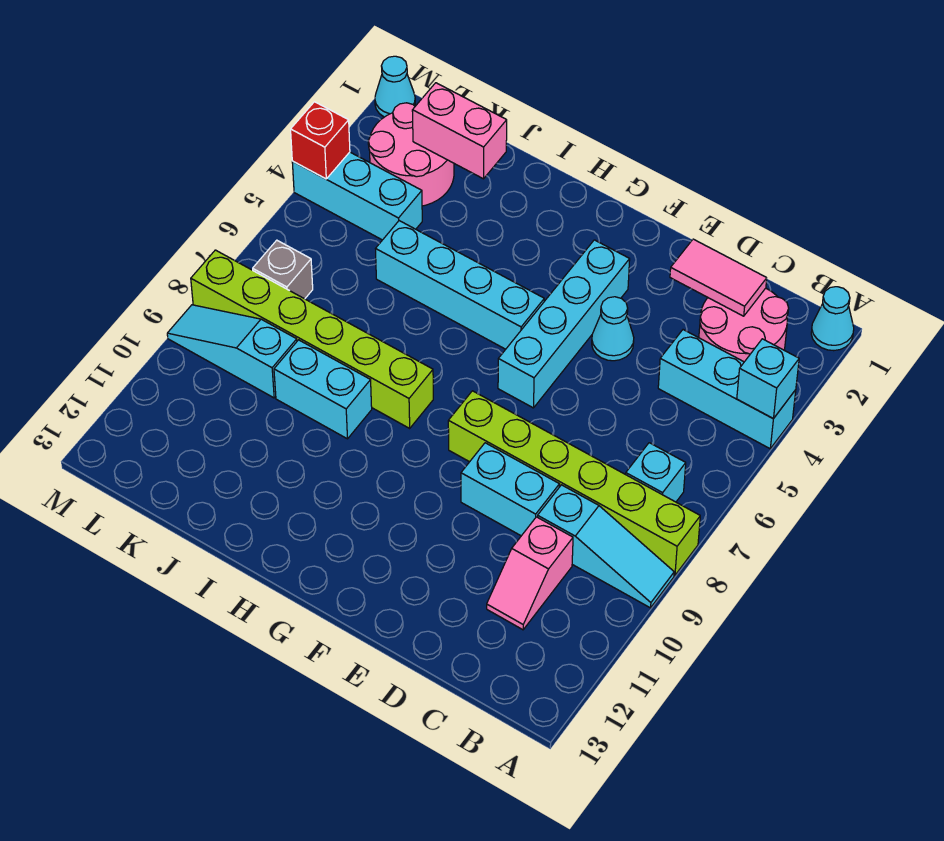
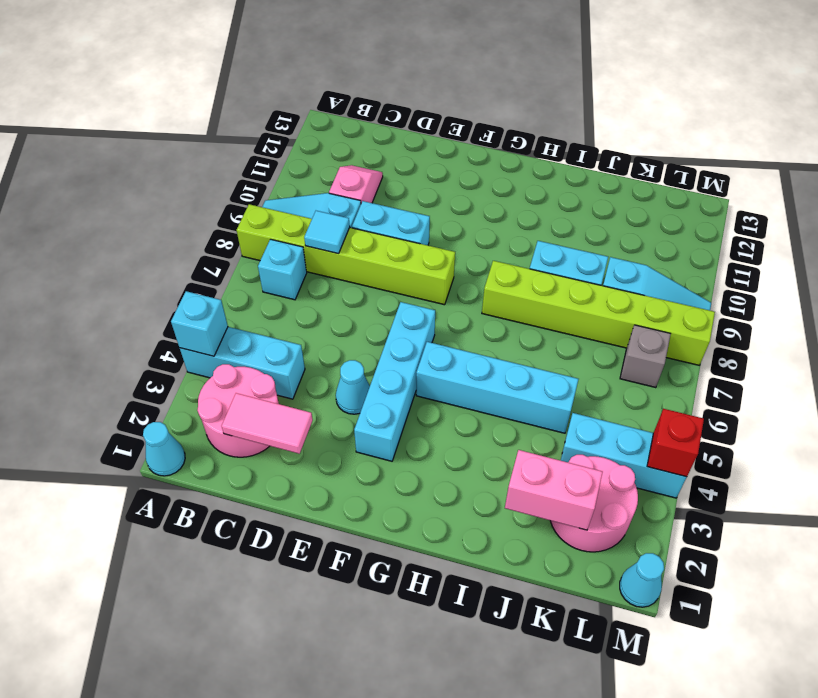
none -> cyan tile C8 level 2

